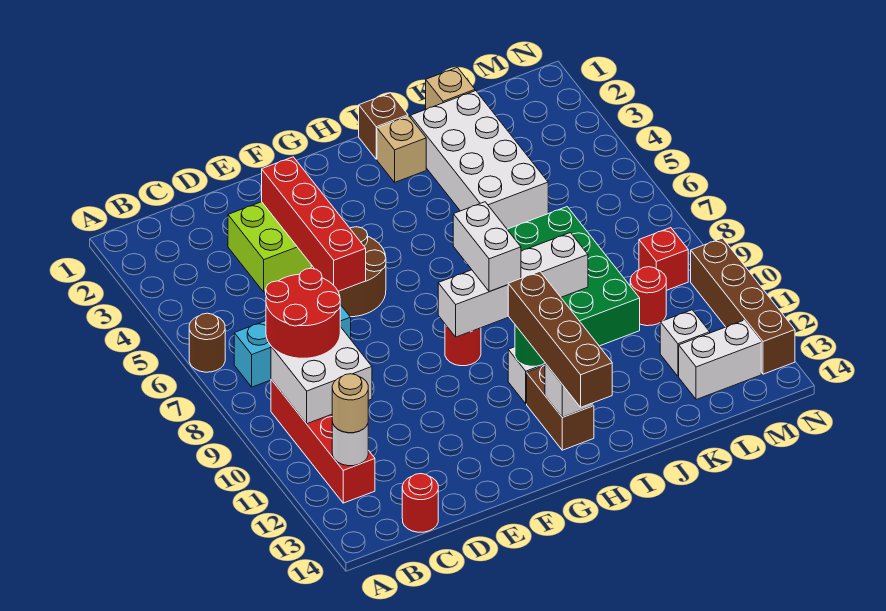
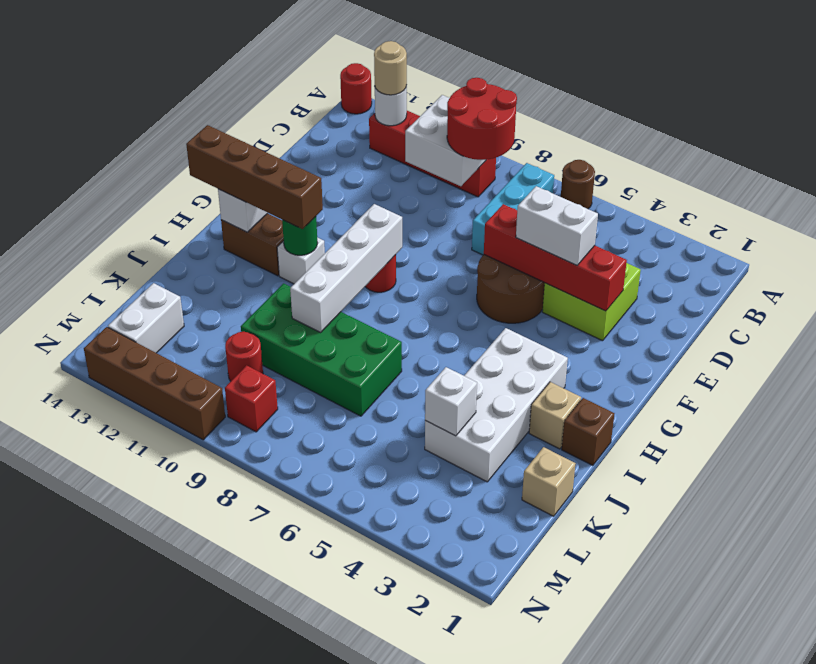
red round brick C14 level 1 -> red round brick A14 level 1
white brick H8:H9 level 3 -> white brick E4:E5 level 3
white brick J2:K5 level 1 -> white brick H3:K4 level 1
white brick L12 level 1 -> white brick K4 level 2

